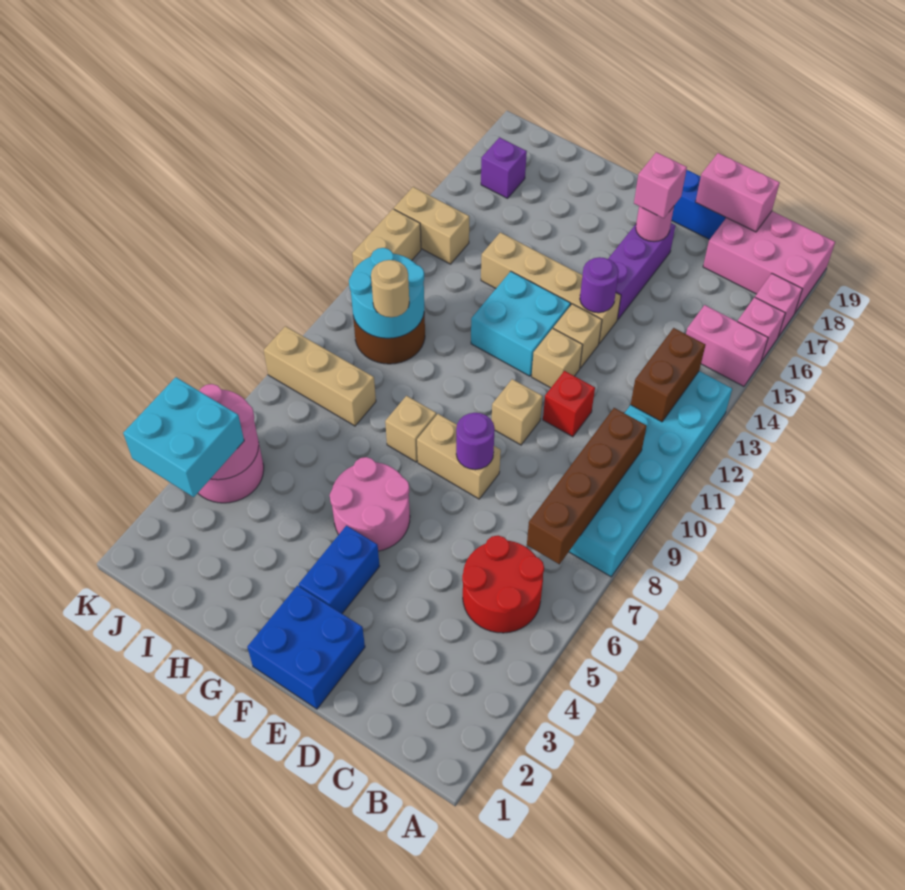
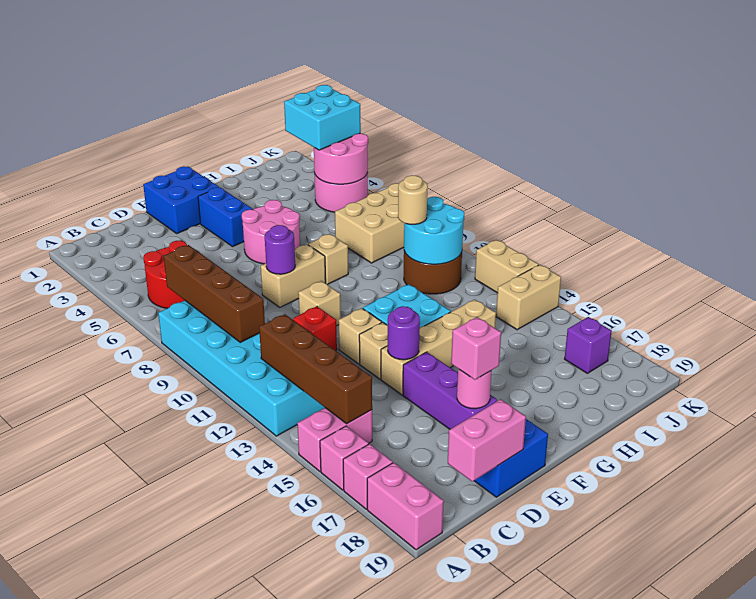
pink brick A18:C19 level 1 -> pink brick A18:A19 level 1
brown brick B12:B13 level 2 -> brown brick B12:B15 level 2
tan brick I8:K8 level 1 -> tan brick I7:K8 level 1

